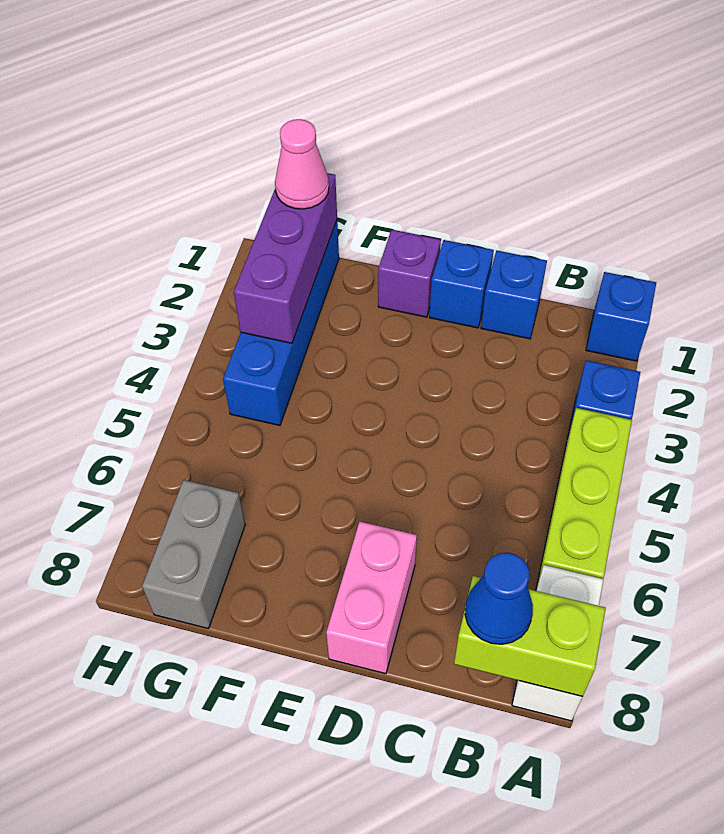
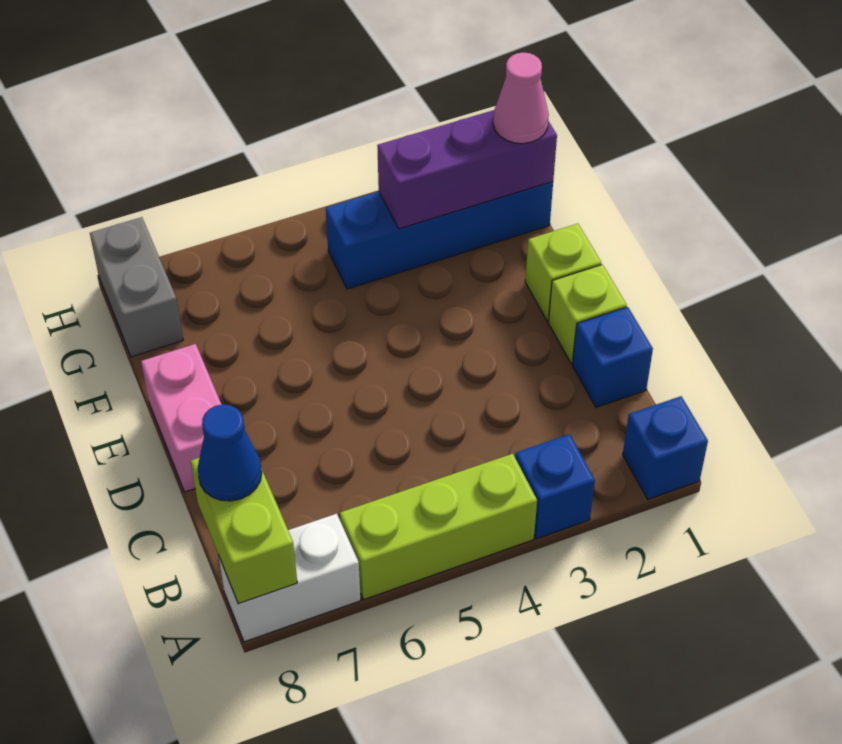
blue brick D1 level 1 -> lime brick D1 level 1
pink brick D7:D8 level 1 -> pink brick D8:E8 level 1
purple brick E1 level 1 -> lime brick E1 level 1
grey brick G7:G8 level 1 -> grey brick G8:H8 level 1

